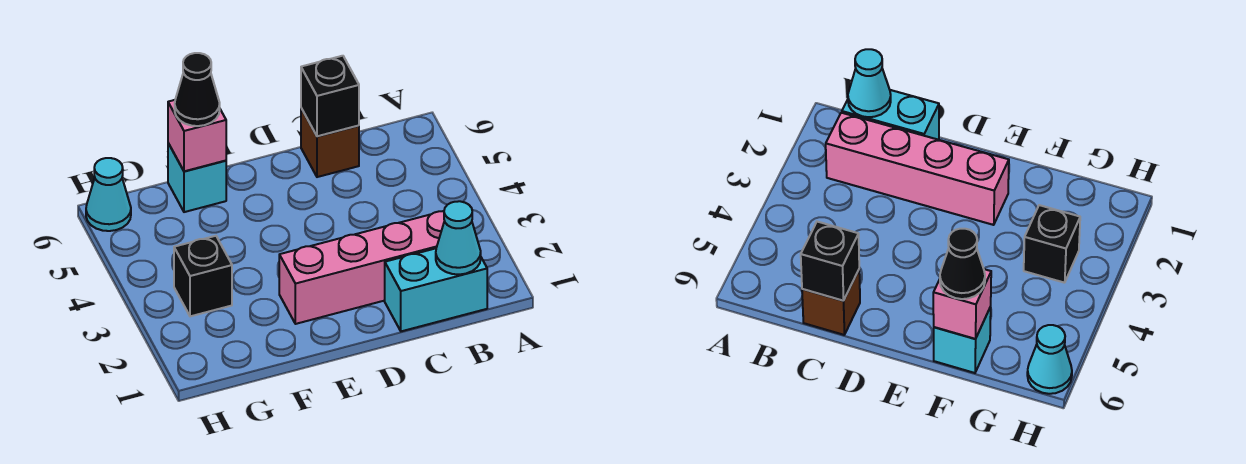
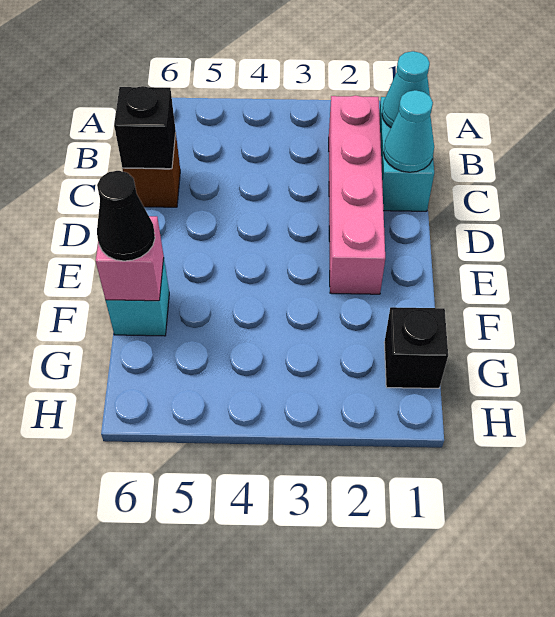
black brick G3 level 1 -> black brick G1 level 1
cyan cone H6 level 1 -> cyan cone C1 level 2

